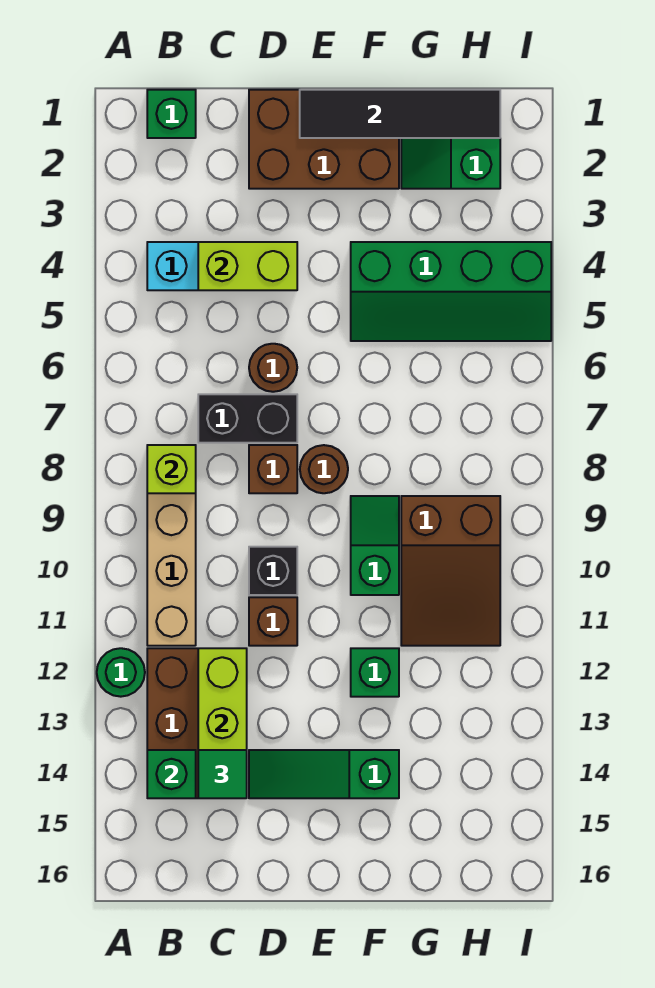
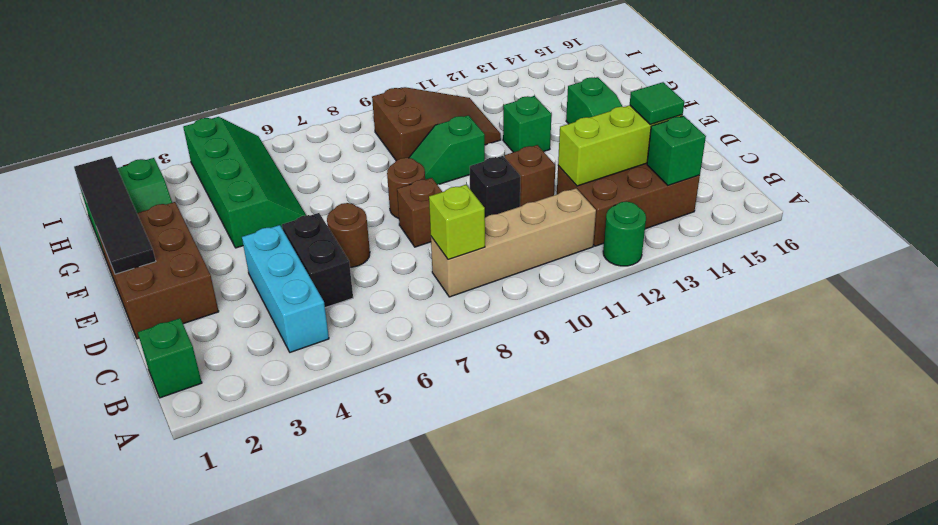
lime brick C4:D4 level 2 -> none
black brick C7:D7 level 1 -> black brick C5:D5 level 1

